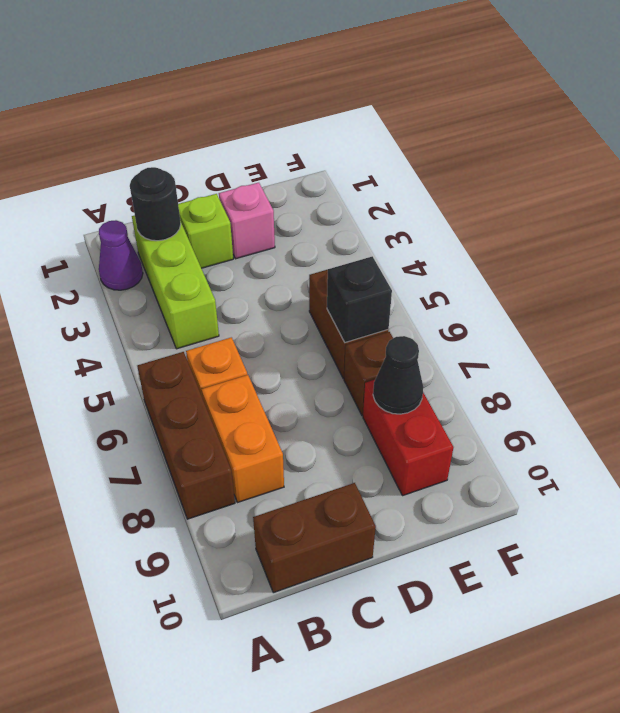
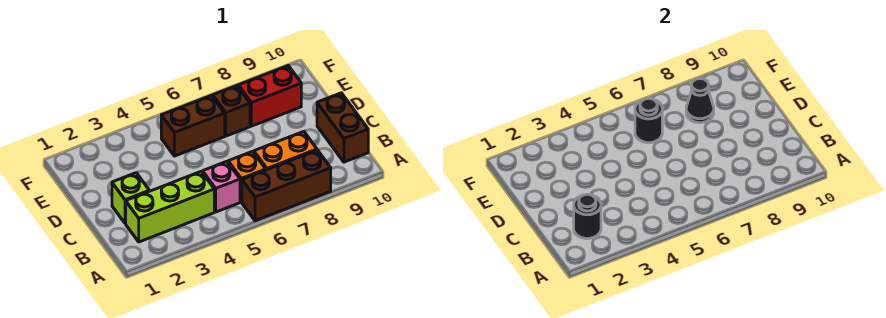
purple cone A2 level 1 -> none
pink brick D2 level 1 -> pink brick B5 level 1
black brick E6 level 2 -> black round brick E6 level 2

